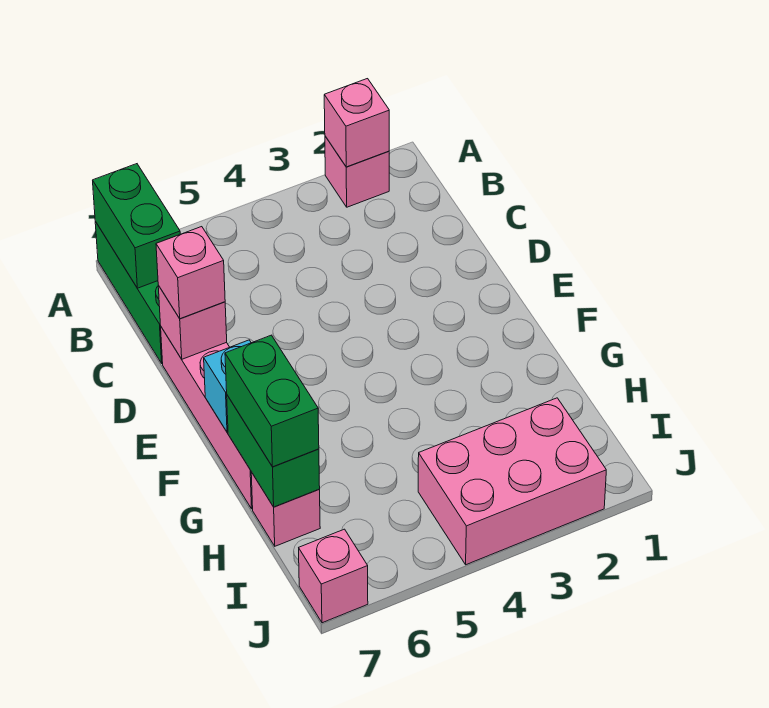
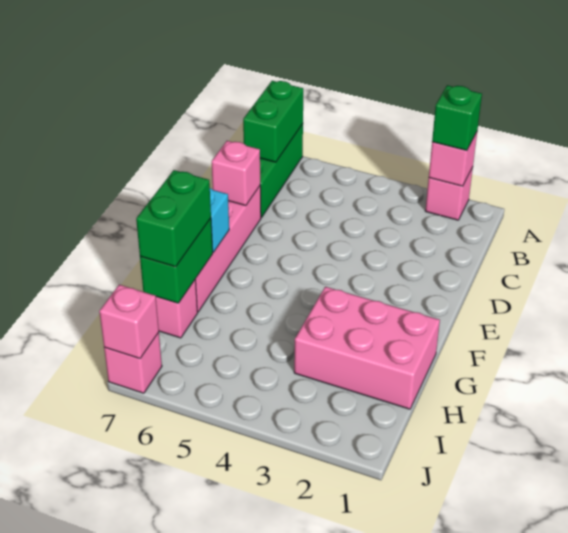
none -> green brick A2 level 3
pink brick D7 level 3 -> pink brick J7 level 2
pink brick I2:J4 level 1 -> pink brick G1:H3 level 1

